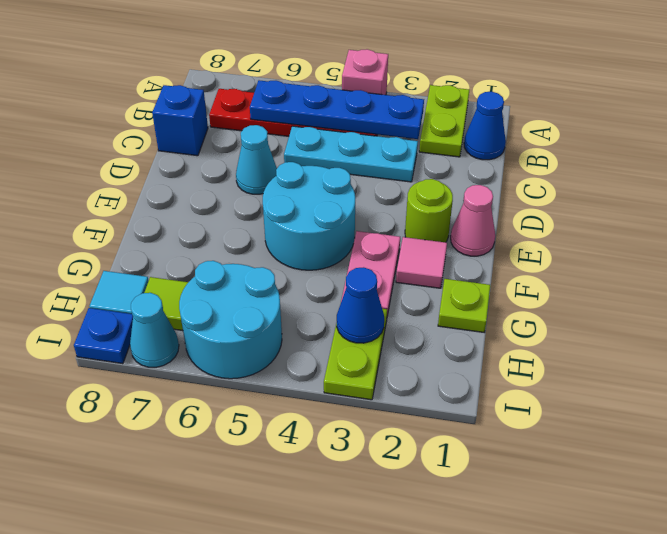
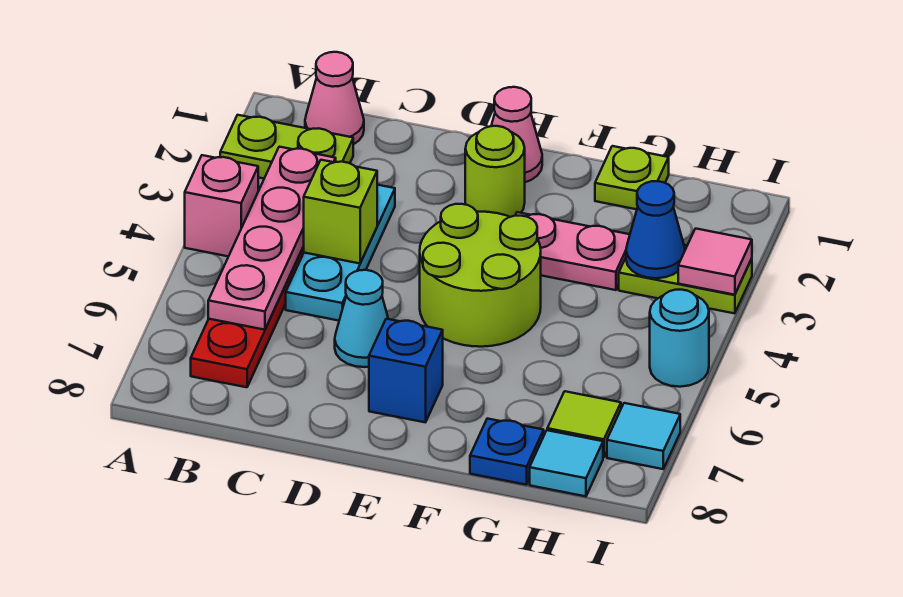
blue cone B1 level 1 -> pink cone B1 level 1
blue plate B3:B6 level 2 -> pink plate B3:B6 level 2
none -> lime brick C4 level 2
blue brick C8 level 1 -> blue brick E7 level 1
cyan round brick E4:F5 level 1 -> lime round brick E4:F5 level 1
pink tile F2 level 1 -> pink tile I3 level 2
cyan round brick H5:I6 level 1 -> cyan round brick I5 level 1
cyan cone I7 level 1 -> cyan tile I7 level 1
blue plate I8 level 1 -> blue plate G8 level 1

